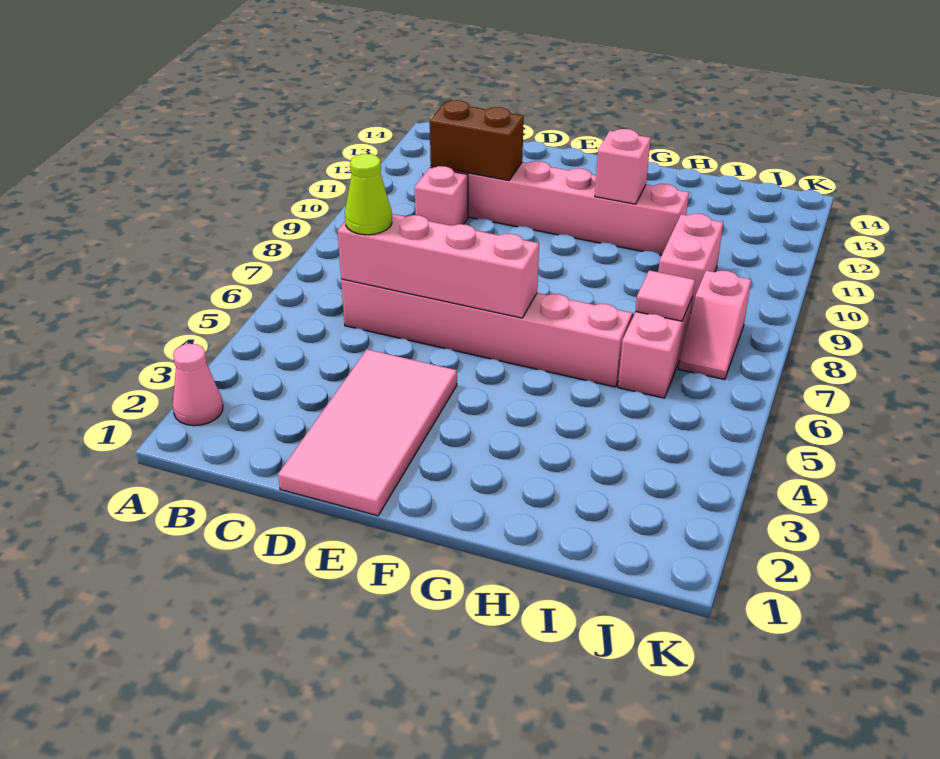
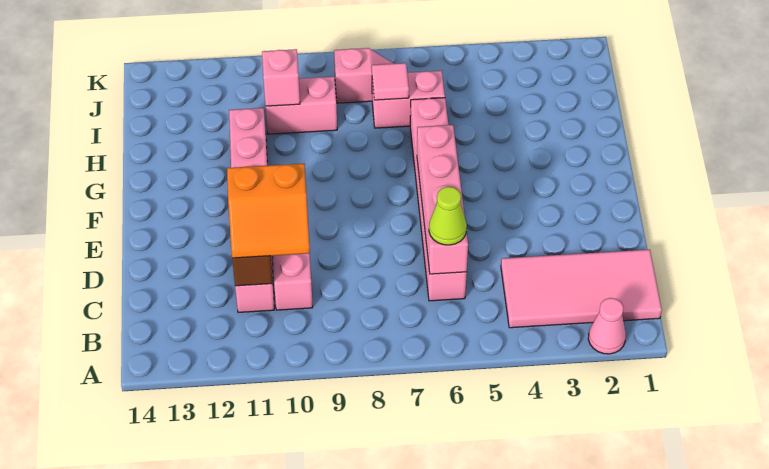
none -> orange slope C10:D11 level 3 top D
pink tile D1:E4 level 1 -> pink tile B1:C4 level 1
pink brick G11 level 2 -> pink brick I10 level 2

